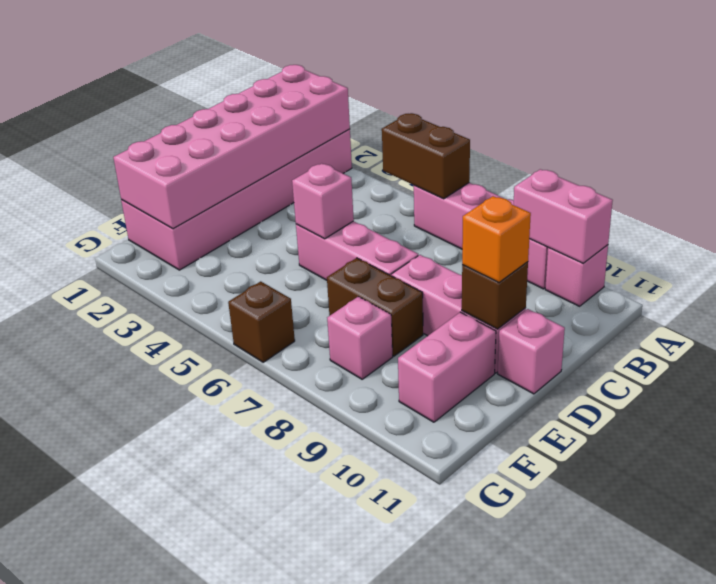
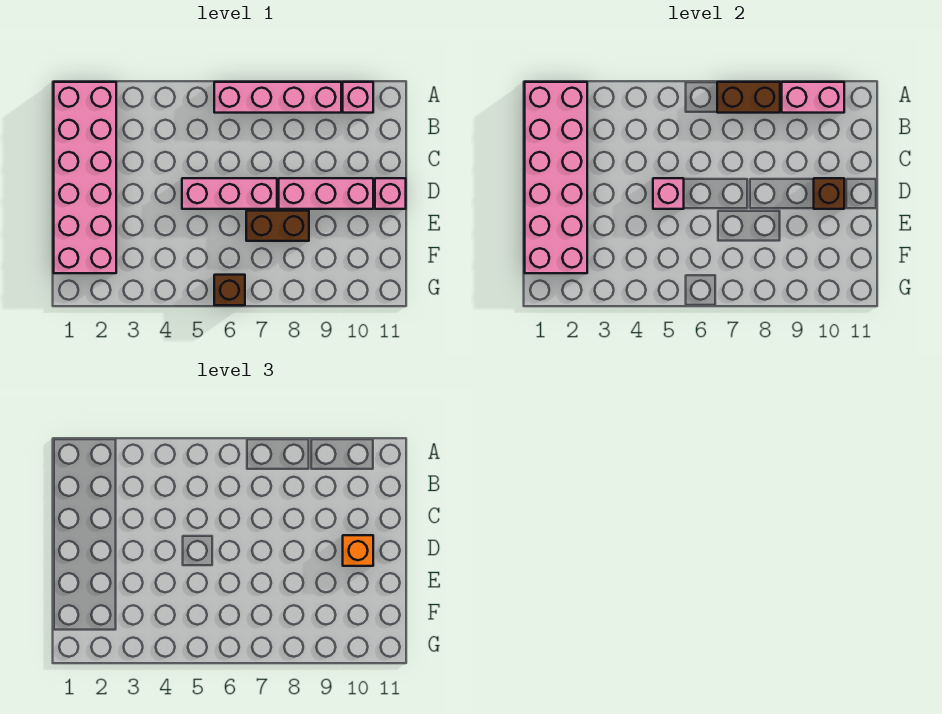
brown brick A5:A6 level 2 -> brown brick A7:A8 level 2
pink brick E10:F10 level 1 -> none
pink brick F8 level 1 -> none

